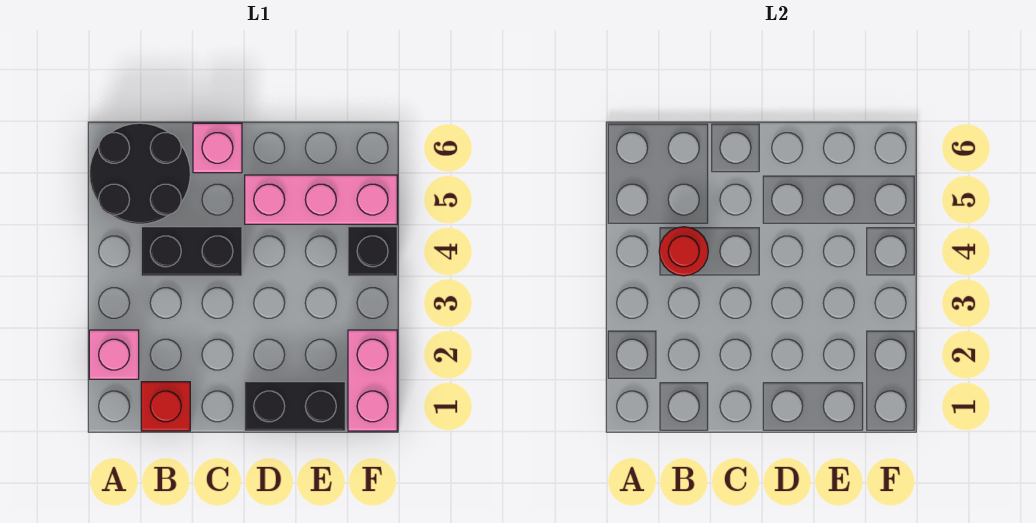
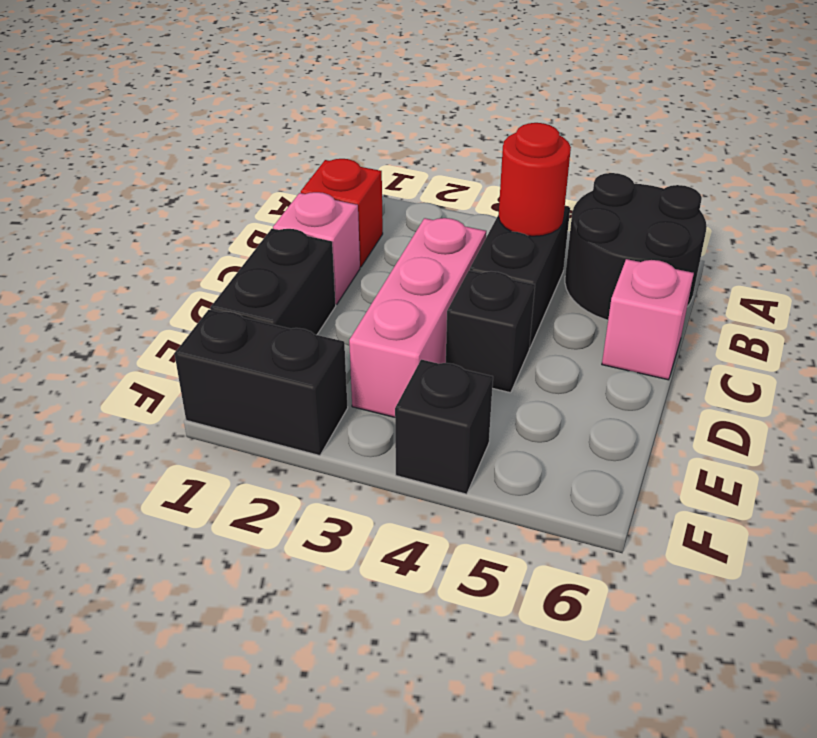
pink brick A2 level 1 -> pink brick C1 level 1
none -> black brick D4 level 1
pink brick D5:F5 level 1 -> pink brick C3:E3 level 1
pink brick F1:F2 level 1 -> black brick F1:F2 level 1

